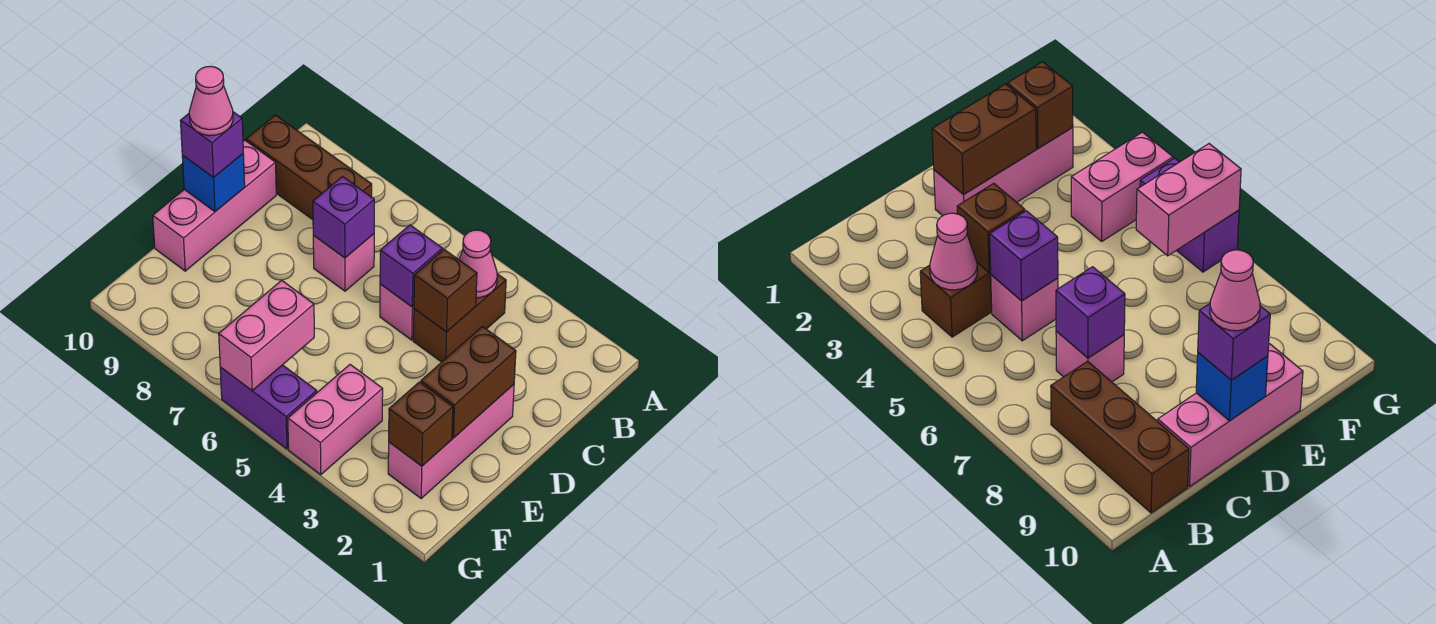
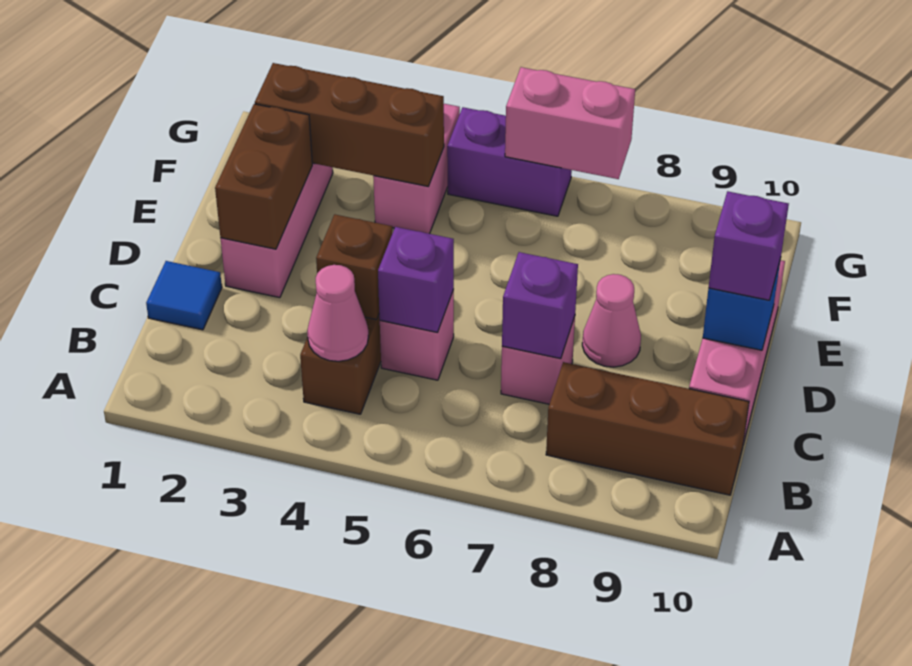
none -> blue tile C1 level 1
pink cone D10 level 4 -> pink cone D8 level 1
brown brick F2 level 2 -> brown brick F2:F4 level 2
pink brick F6:G6 level 2 -> pink brick G6:G7 level 2

